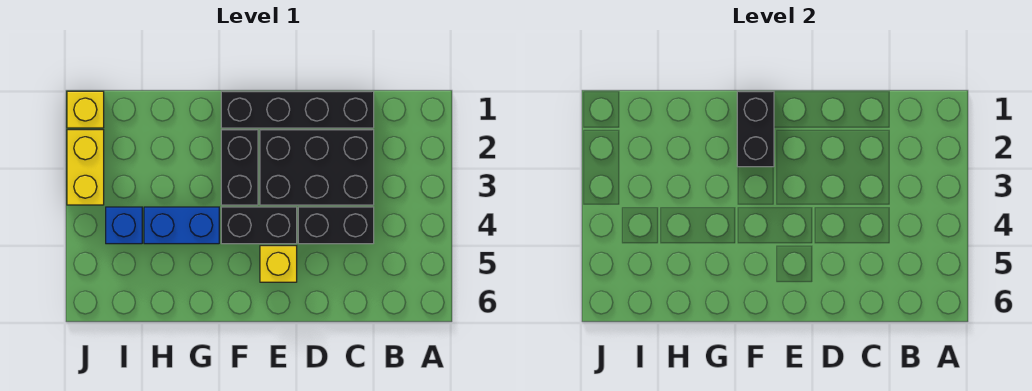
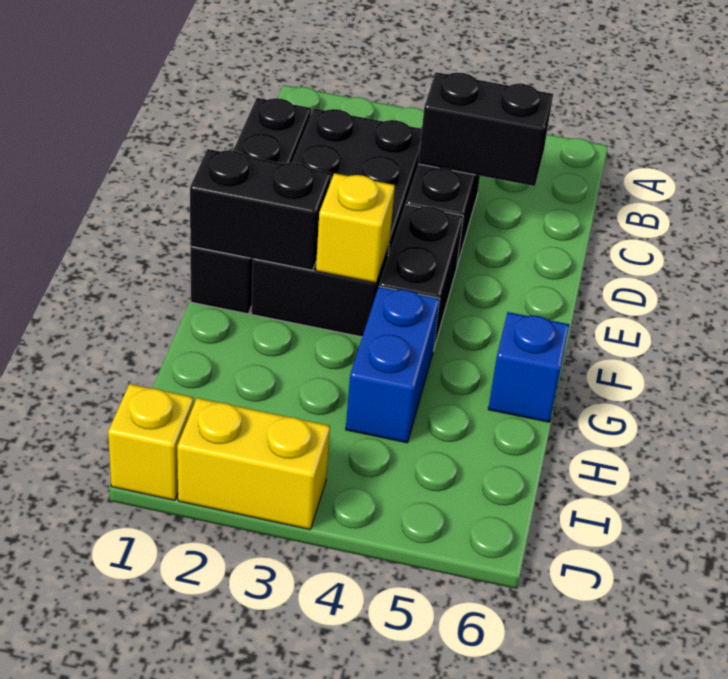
none -> black brick C4:C5 level 2
yellow brick E5 level 1 -> yellow brick F3 level 2
blue brick I4 level 1 -> blue brick G6 level 1

